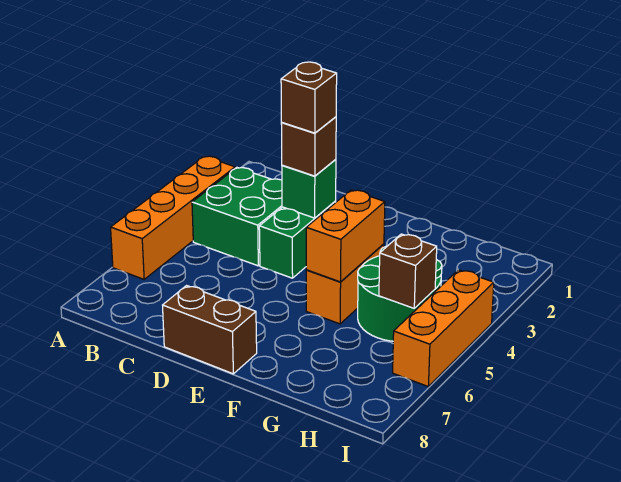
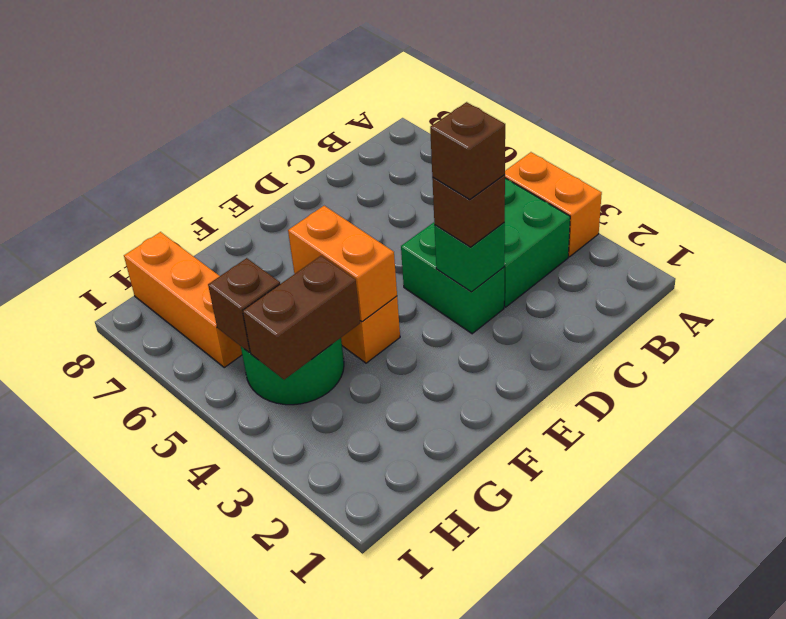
orange brick A3:A6 level 1 -> orange brick A3:A4 level 1
brown brick D8:E8 level 1 -> brown brick G4:H4 level 2
orange brick I4:I6 level 1 -> orange brick H6:H8 level 1

